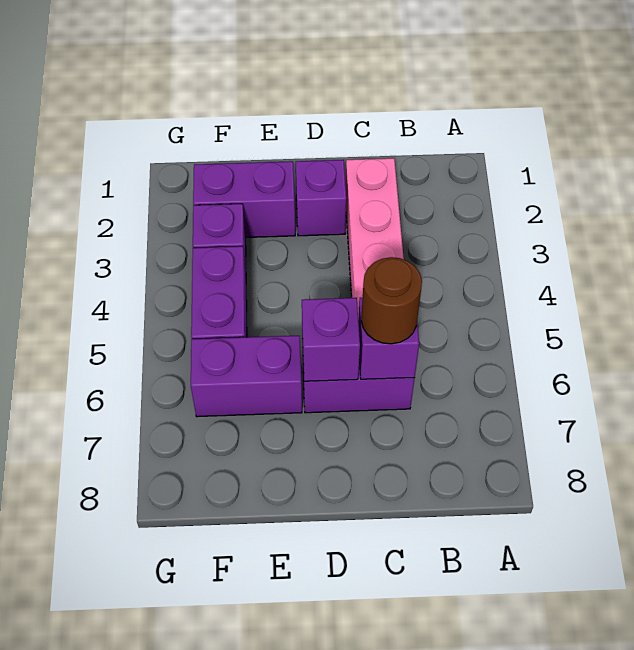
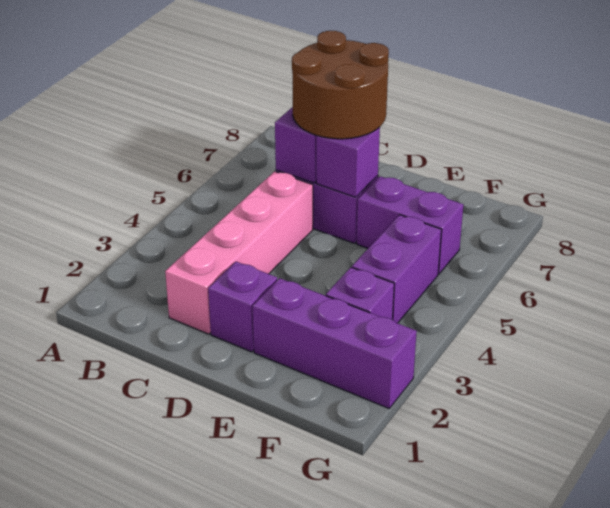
brown round brick C6 level 3 -> brown round brick C6:D7 level 3
purple brick E2:F2 level 1 -> purple brick E2:G2 level 1

